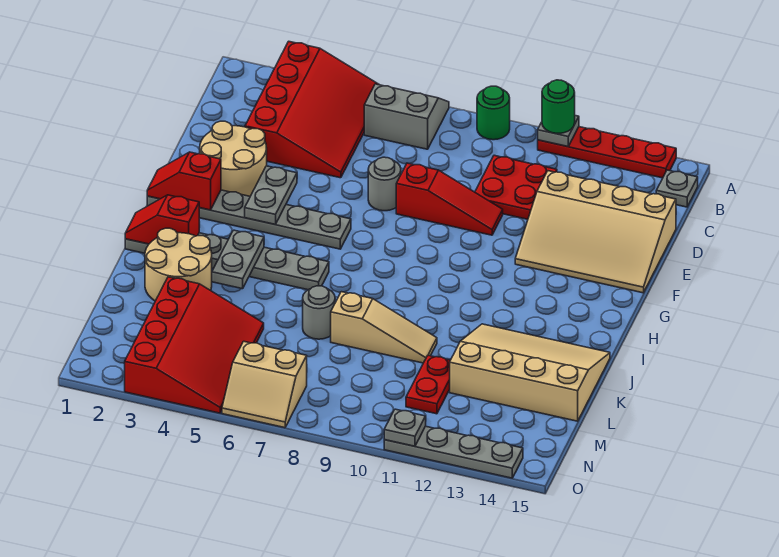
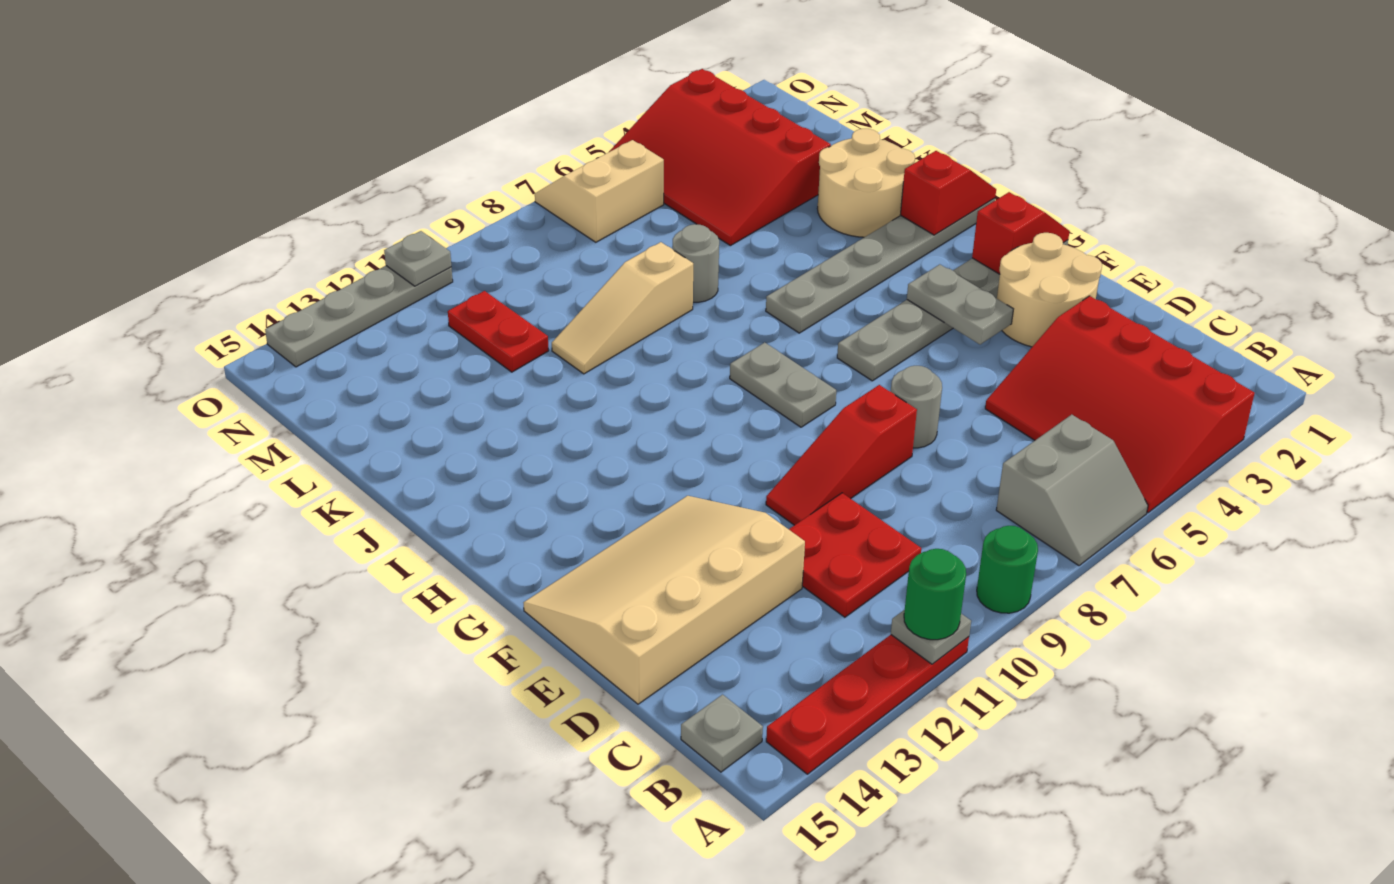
grey plate I4:J4 level 2 -> grey plate G8:H8 level 1
tan slope J12:L15 level 1 top L -> none

